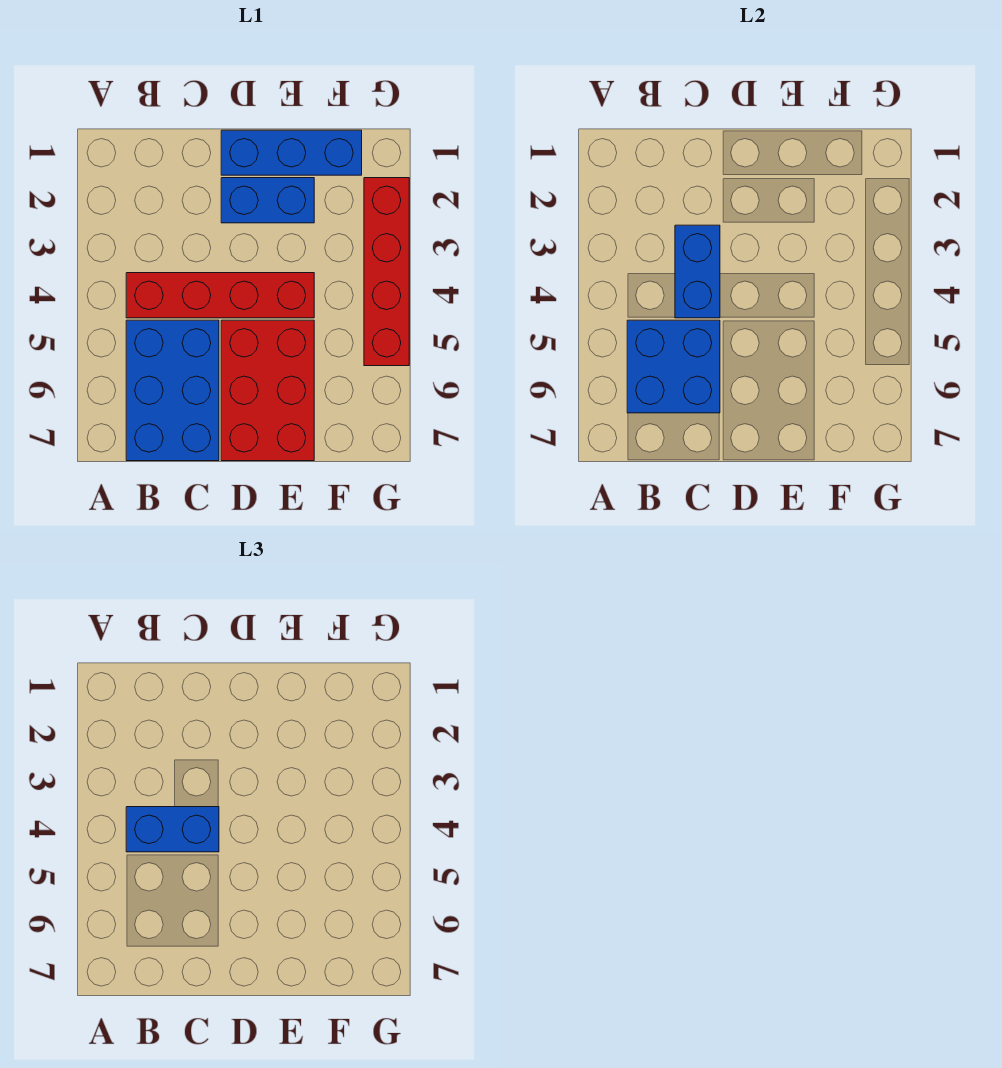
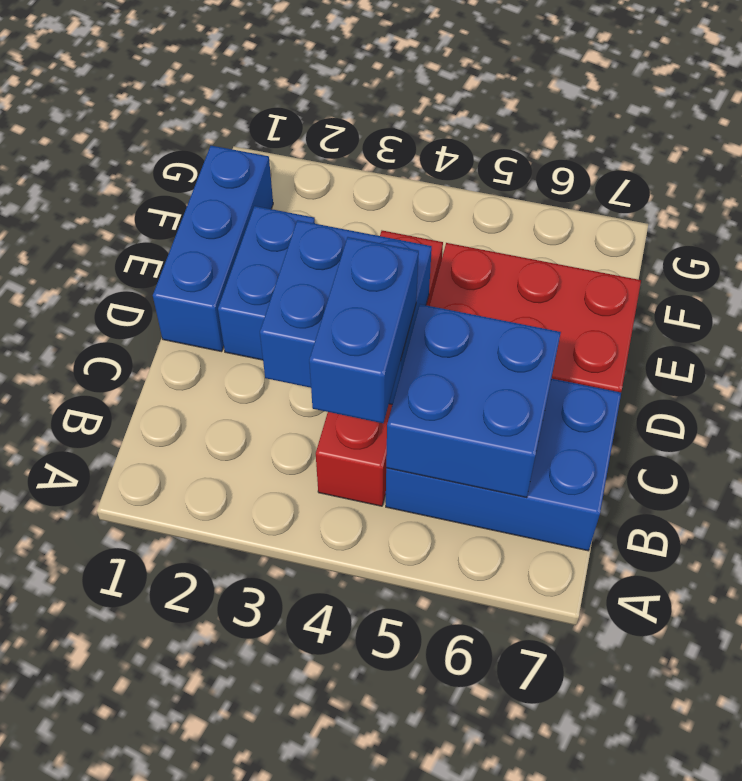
blue brick C3:C4 level 2 -> blue brick C3:D4 level 2
red brick G2:G5 level 1 -> none

